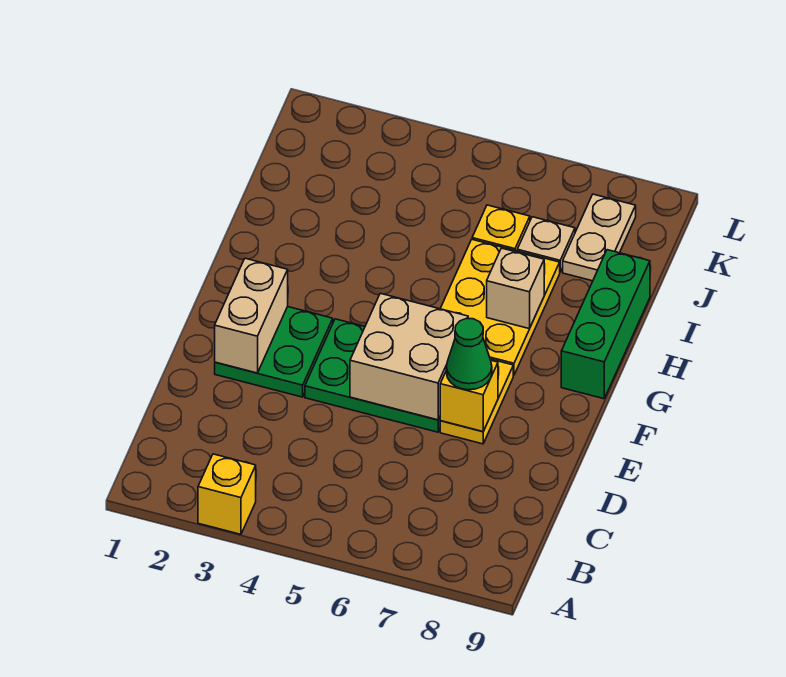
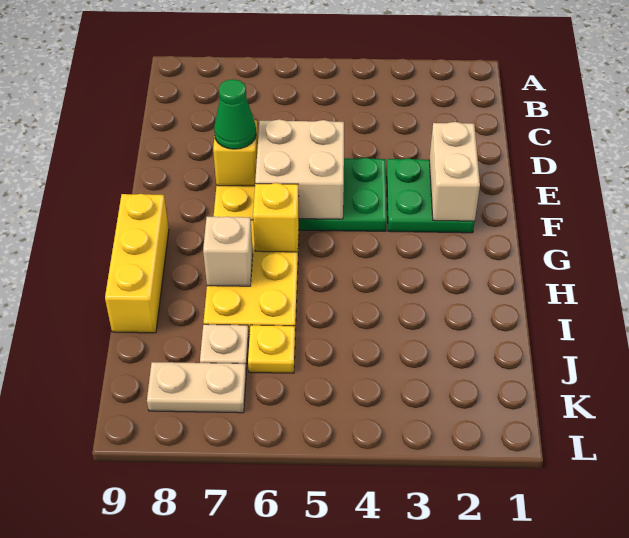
yellow brick A3 level 1 -> yellow brick G6 level 2
green brick G9:I9 level 1 -> yellow brick G9:I9 level 1
tan plate J8:K8 level 1 -> tan plate K7:K8 level 1

